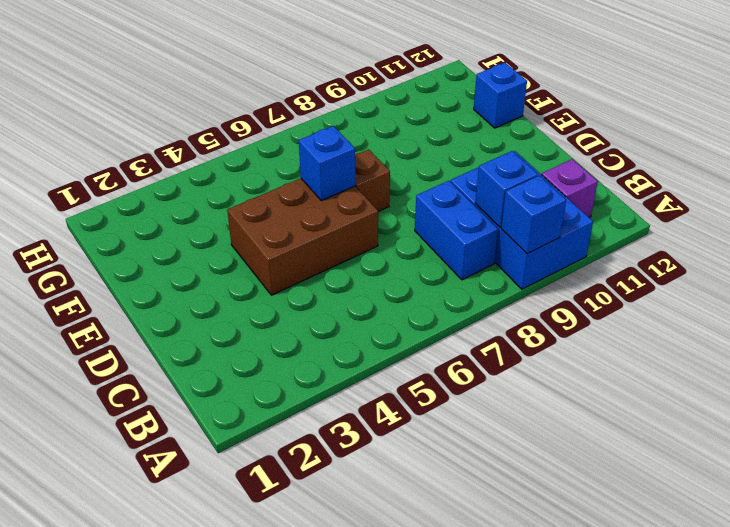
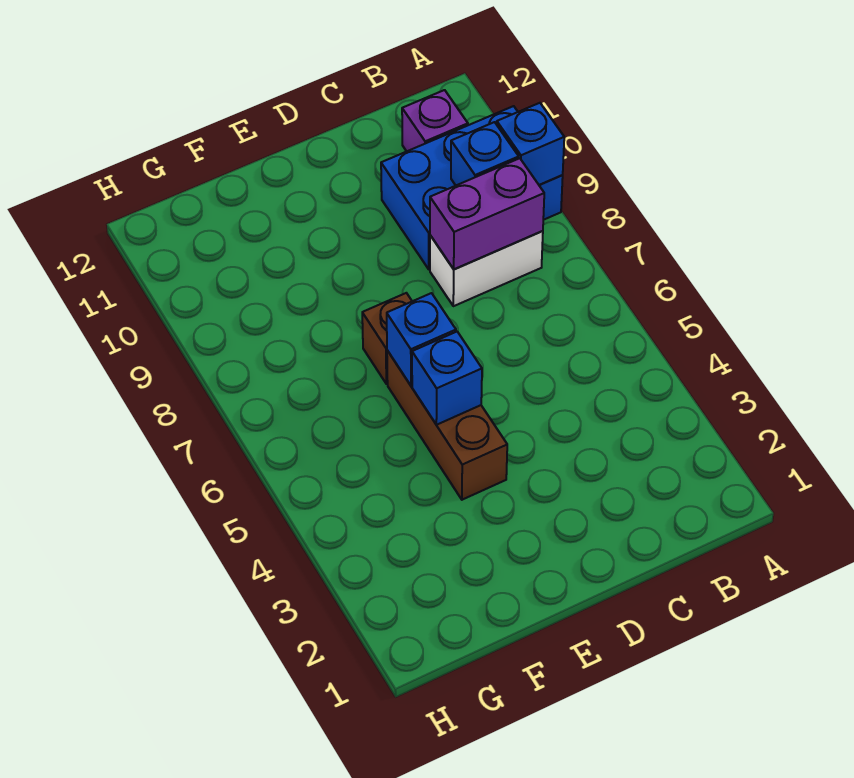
blue brick B8:C8 level 1 -> white brick B8:C8 level 1
none -> purple brick B8:C8 level 2
brown brick D4:E6 level 1 -> brown brick E4:E6 level 1
blue brick F12 level 1 -> blue brick E5 level 2

